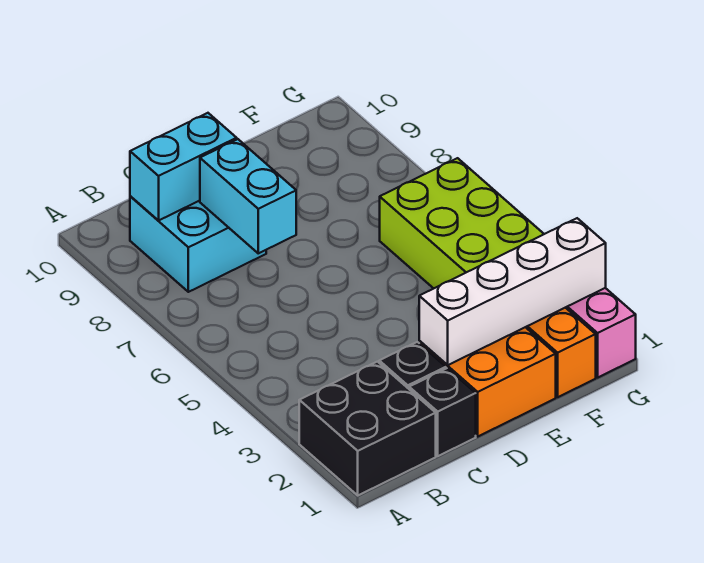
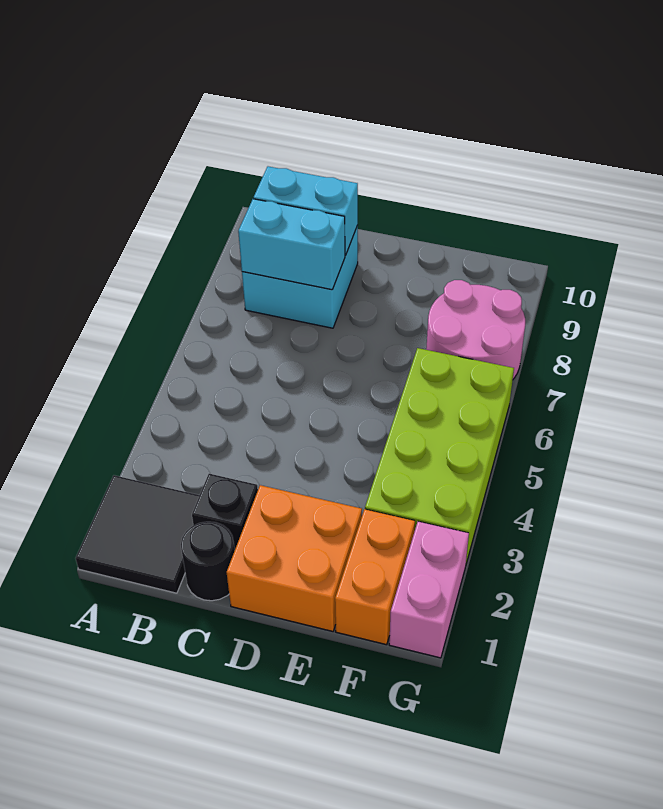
black brick A1:B2 level 1 -> black tile A1:B2 level 1
black brick C1 level 1 -> black round brick C1 level 1
cyan brick C7:C8 level 2 -> cyan brick B8:C8 level 2
white brick D2:G2 level 2 -> none
none -> pink round brick F7:G8 level 1

